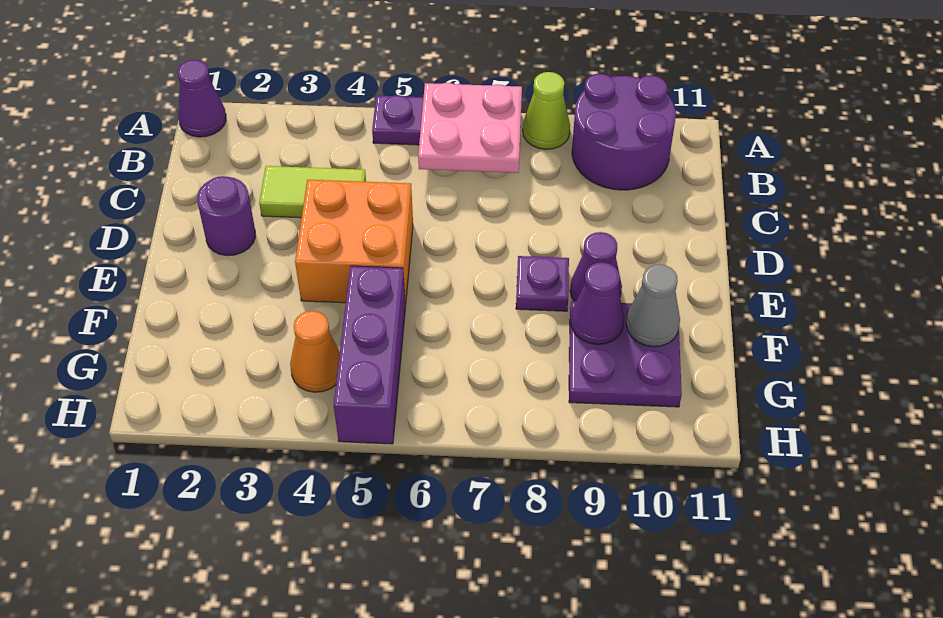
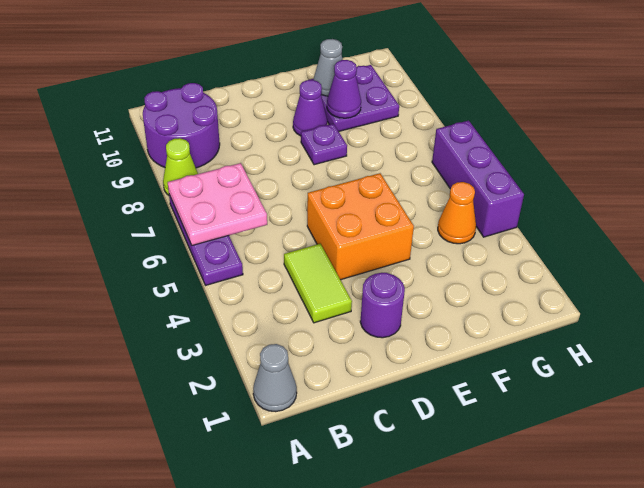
purple cone A1 level 1 -> grey cone A1 level 1
purple brick F5:H5 level 1 -> purple brick H4:H6 level 1

